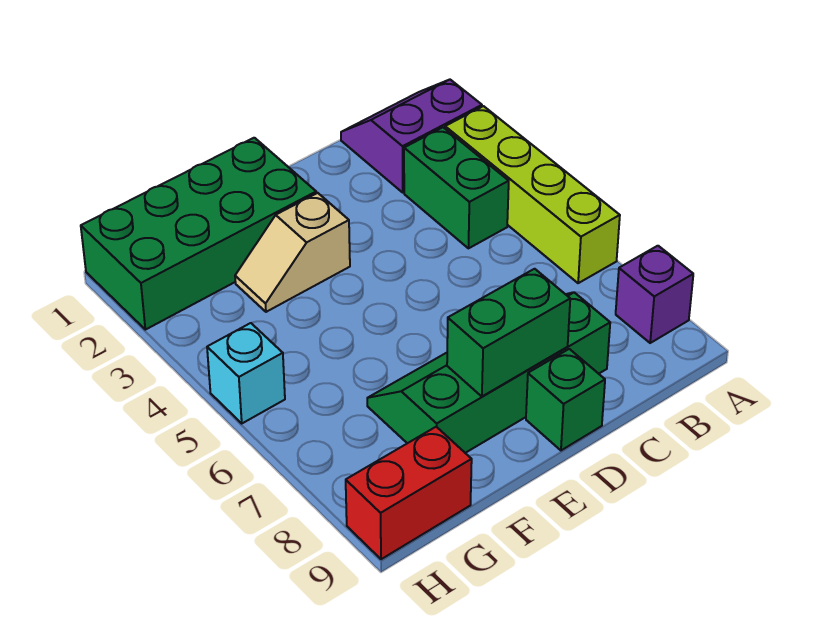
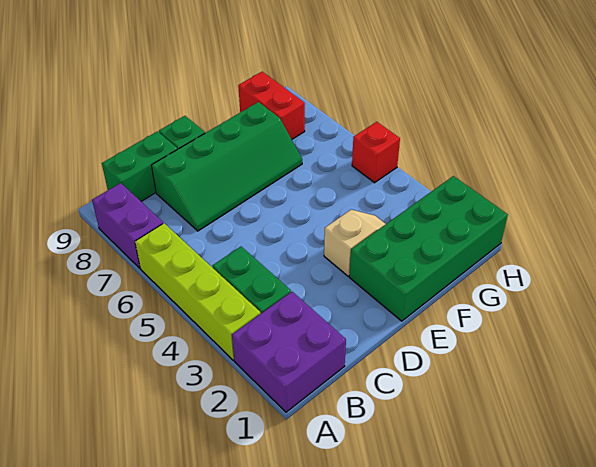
purple slope A1:B2 level 1 top 2 -> purple brick A1:B2 level 1
purple brick A8 level 1 -> purple brick A7:A8 level 1
green brick D8:E8 level 2 -> green brick B9:C9 level 1
red brick G9:H9 level 1 -> red brick G8:G9 level 1
cyan brick H5 level 1 -> red brick H5 level 1

